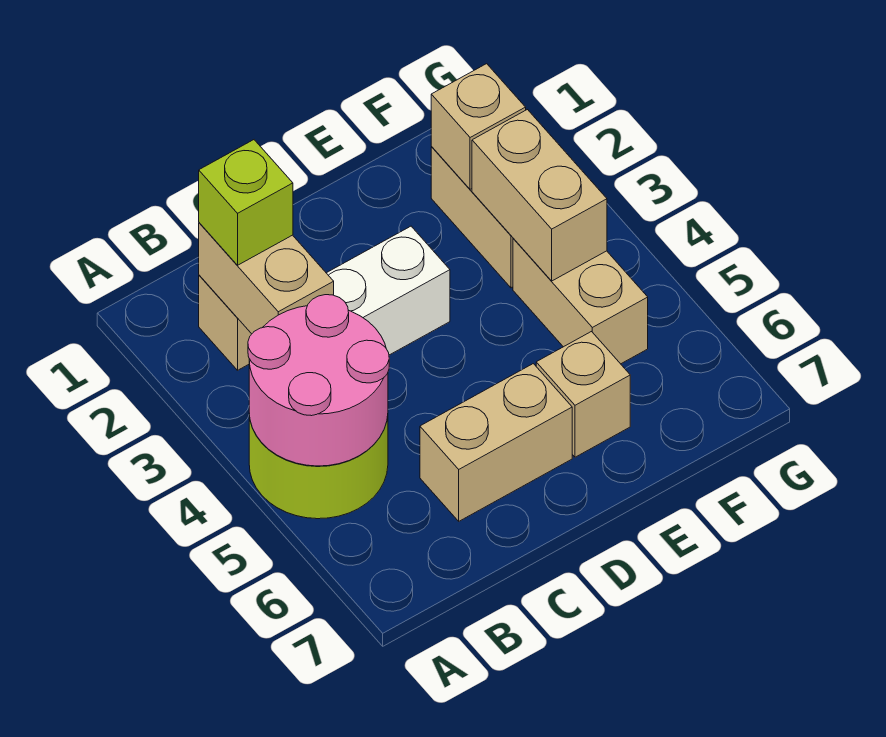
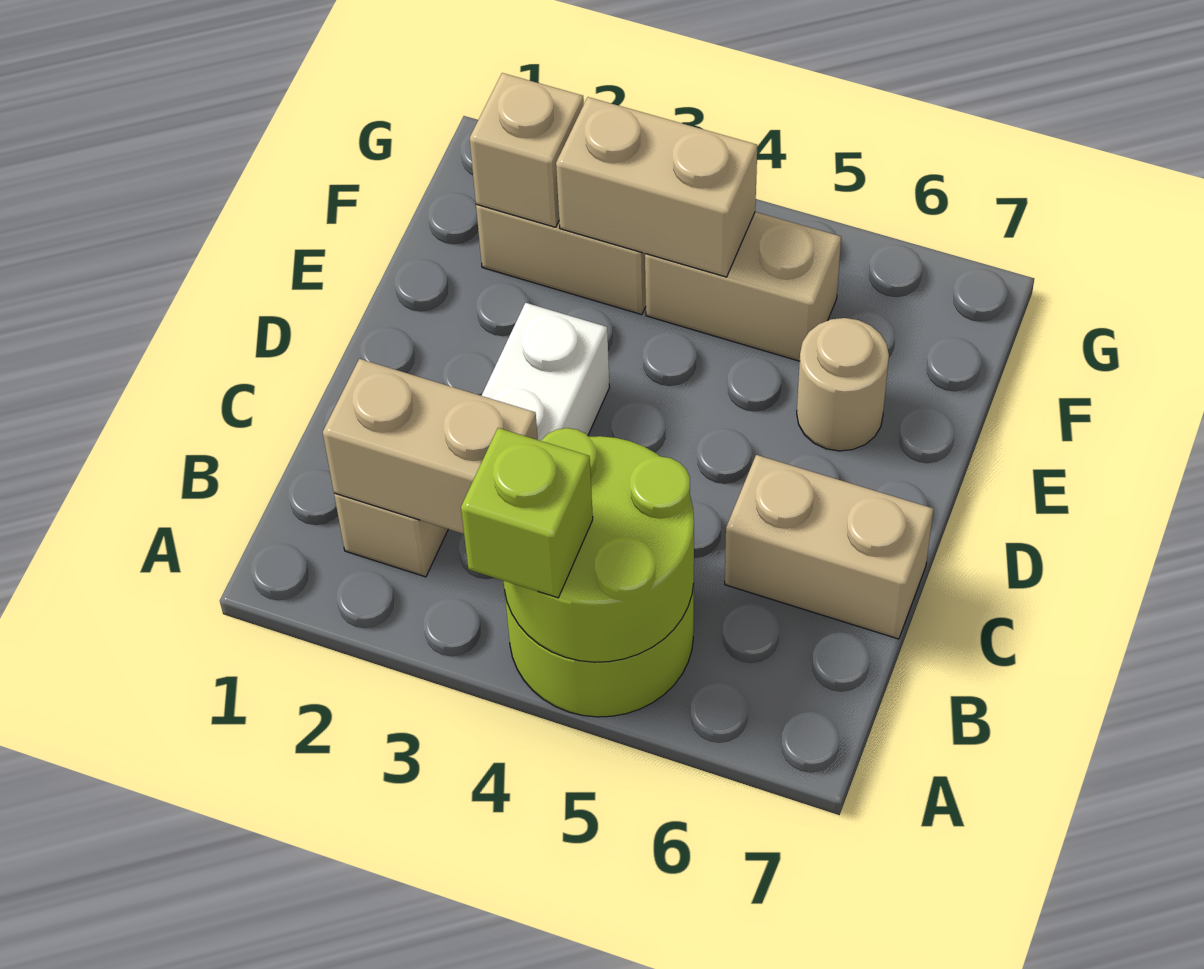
pink round brick A4:B5 level 2 -> lime round brick A4:B5 level 2
lime brick B2 level 3 -> lime brick A4 level 3
tan brick C6:D6 level 1 -> tan brick C6:C7 level 1
tan brick E6 level 1 -> tan round brick E6 level 1

